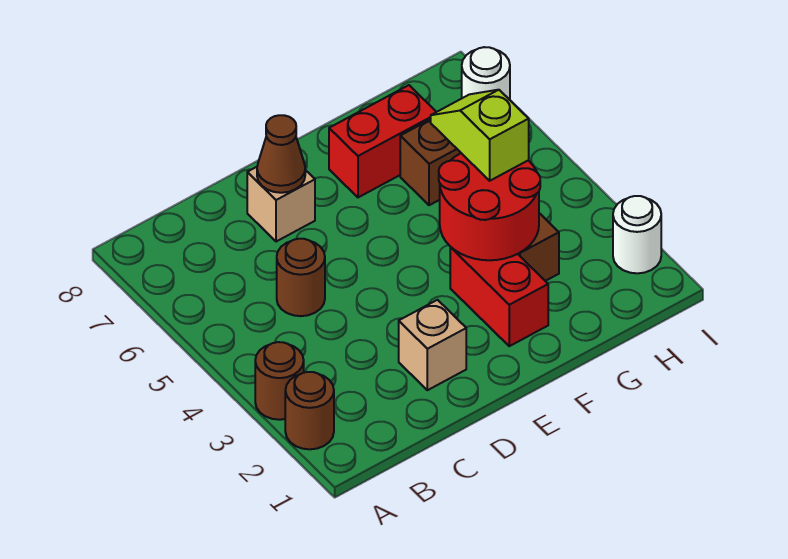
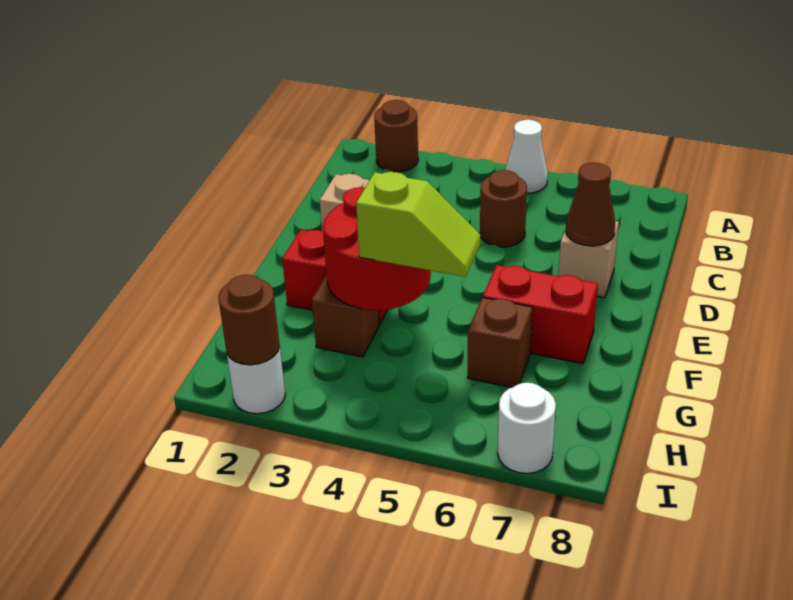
brown round brick A3 level 1 -> brown round brick I2 level 2
none -> white cone A5 level 1
red brick F7:G7 level 1 -> red brick F6:F7 level 1

